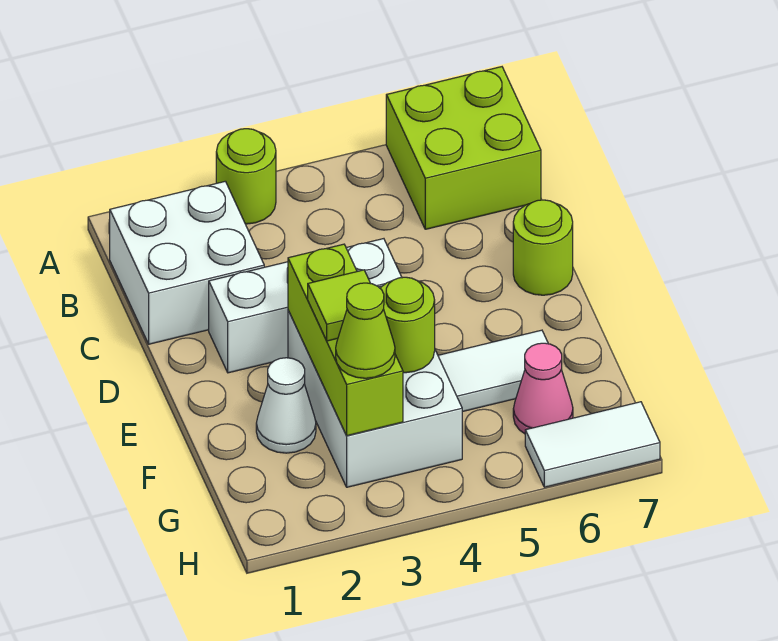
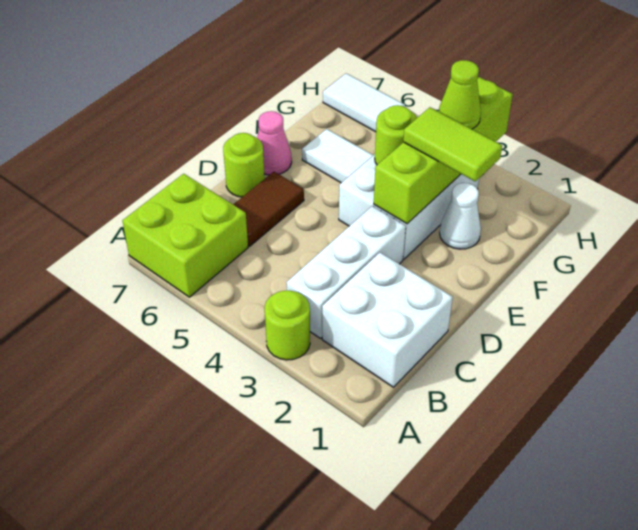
none -> brown tile C6:D6 level 1
white brick D2:D4 level 1 -> white brick B3:D3 level 1
lime brick E3:G3 level 2 -> lime brick E3:H3 level 2
lime tile F3 level 3 -> lime tile F2:F3 level 3
pink cone G6 level 1 -> pink cone E7 level 1

